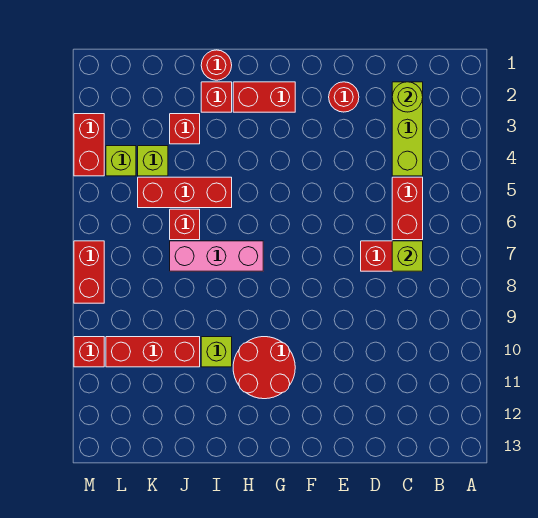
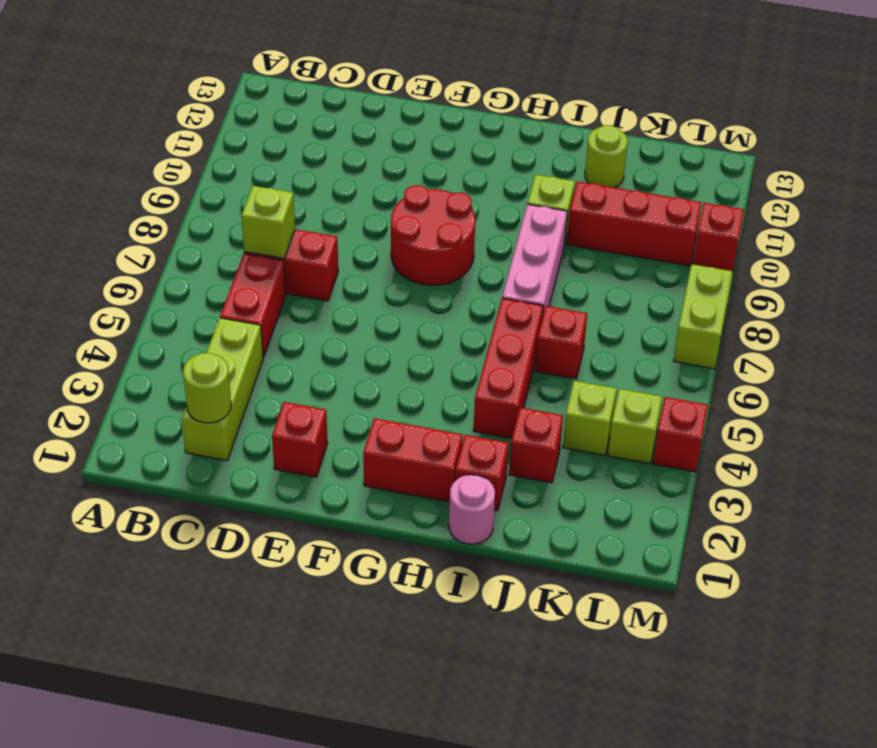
red round brick E2 level 1 -> red brick E2 level 1
red round brick G10:H11 level 1 -> red round brick F8:G9 level 1
pink brick H7:J7 level 1 -> pink brick I7:I9 level 1
red round brick I1 level 1 -> pink round brick I1 level 1
red brick I5:K5 level 1 -> red brick I4:I6 level 1
none -> lime round brick J12 level 1
red brick M3:M4 level 1 -> red brick M4 level 1
red brick M7:M8 level 1 -> lime brick M7:M8 level 1

